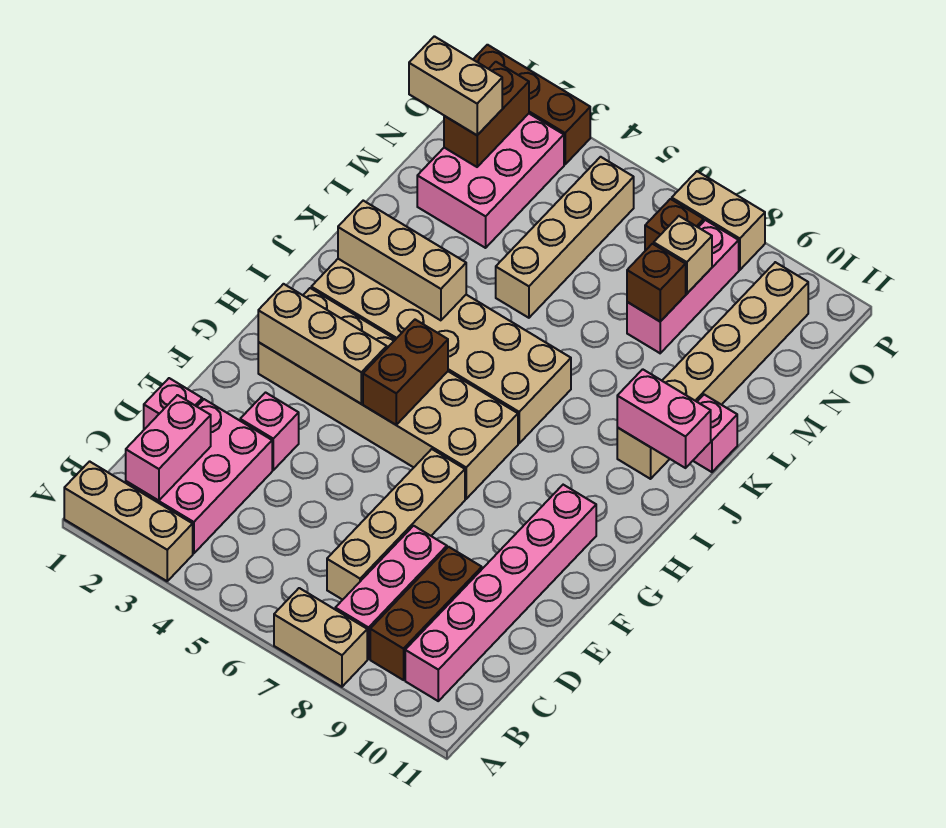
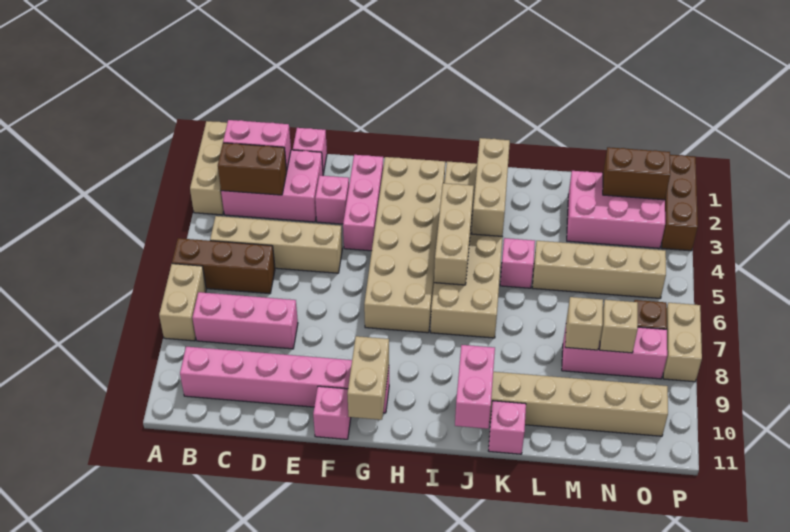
brown brick B9:D9 level 1 -> brown brick A6:C6 level 1
tan brick C7:F7 level 1 -> tan brick B5:E5 level 1
none -> pink brick F2:F4 level 1
none -> pink brick F11 level 1
tan brick G2:G4 level 2 -> tan brick I4:I6 level 2
brown brick G5:H5 level 2 -> brown brick B3:C3 level 2
none -> pink brick K5 level 1
brown brick M8 level 2 -> tan brick M8 level 2
tan brick N1:N2 level 3 -> tan brick G10:G11 level 2

